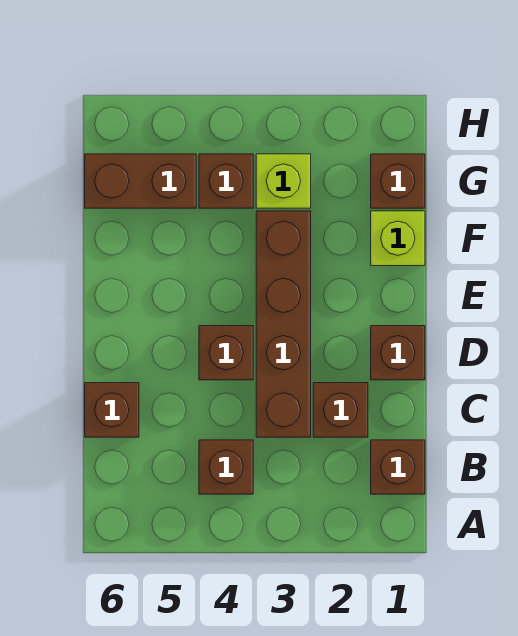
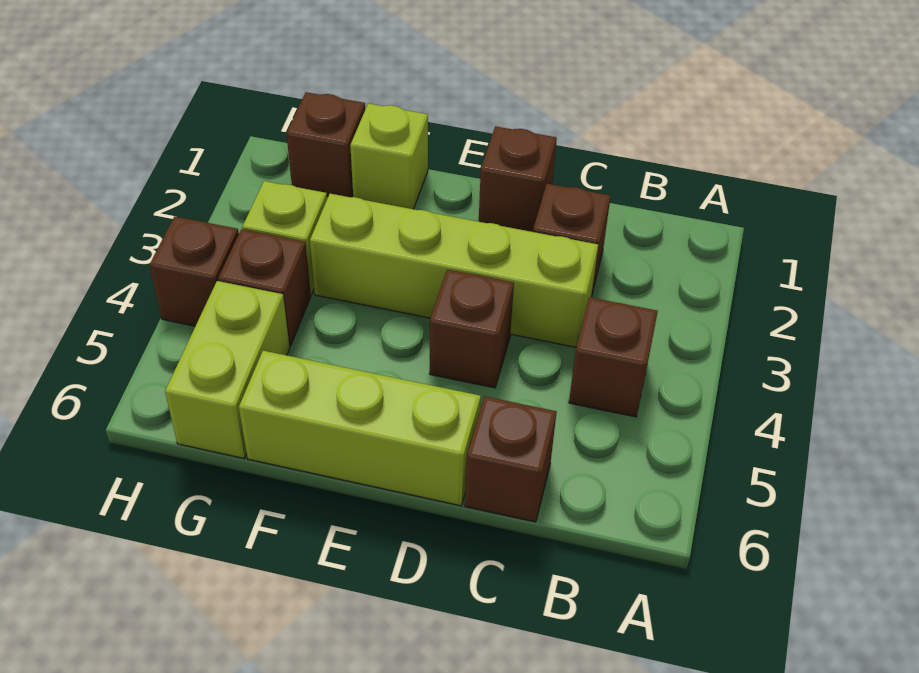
brown brick B1 level 1 -> brown brick H4 level 1
brown brick C3:F3 level 1 -> lime brick C3:F3 level 1
none -> lime brick D6:F6 level 1
brown brick G5:G6 level 1 -> lime brick G5:G6 level 1

